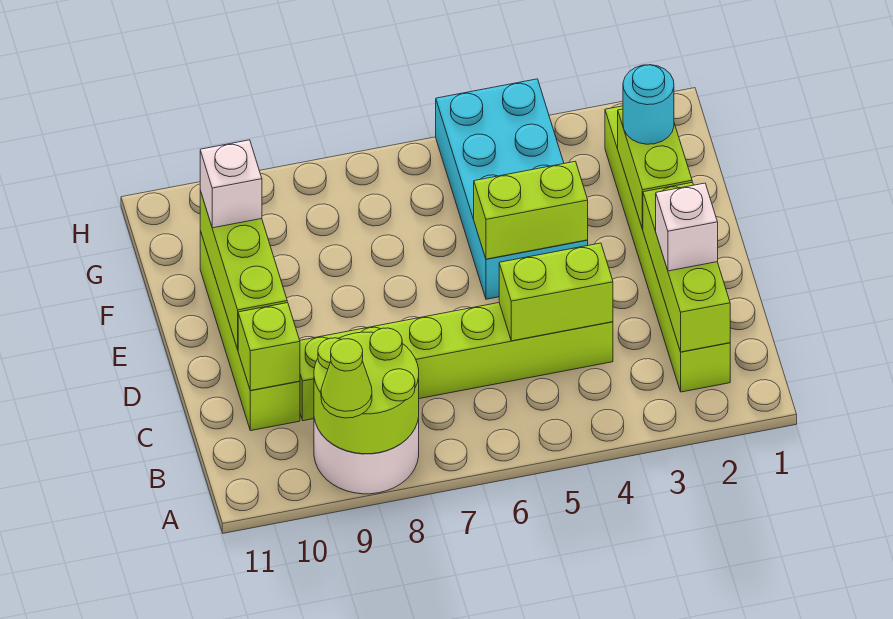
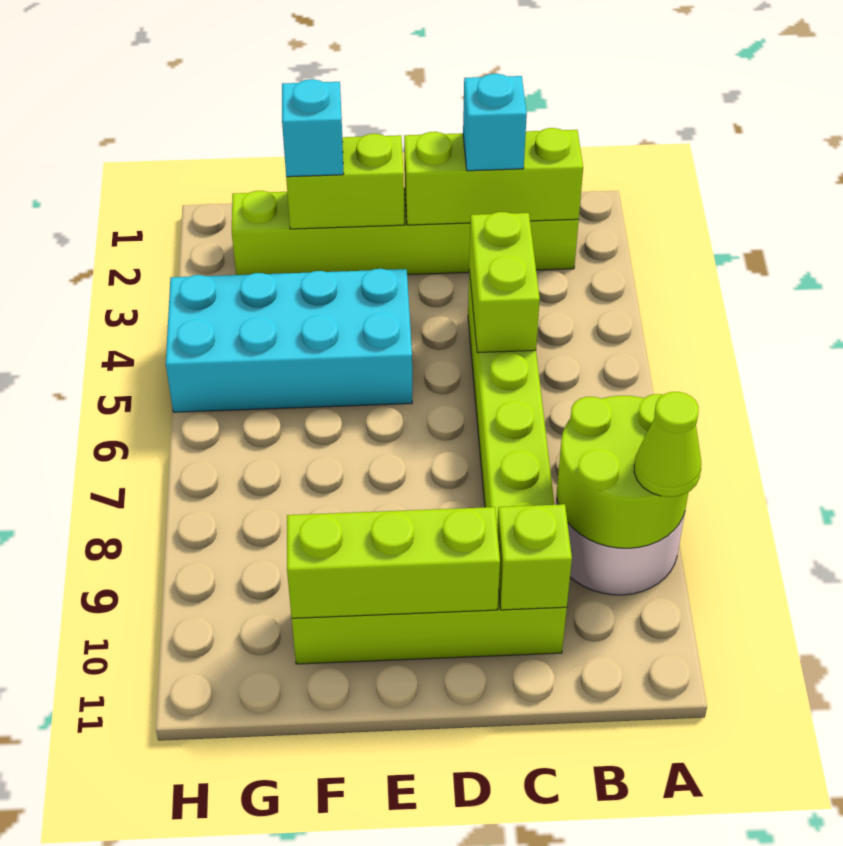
white brick C2 level 3 -> cyan brick C2 level 3
lime brick E4:E5 level 2 -> none
cyan round brick F2 level 3 -> cyan brick F2 level 3
white brick F10 level 3 -> none

